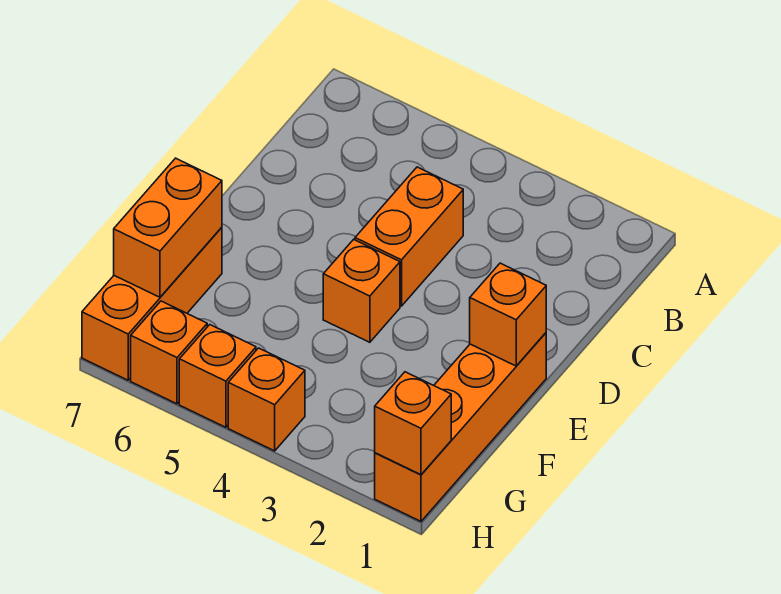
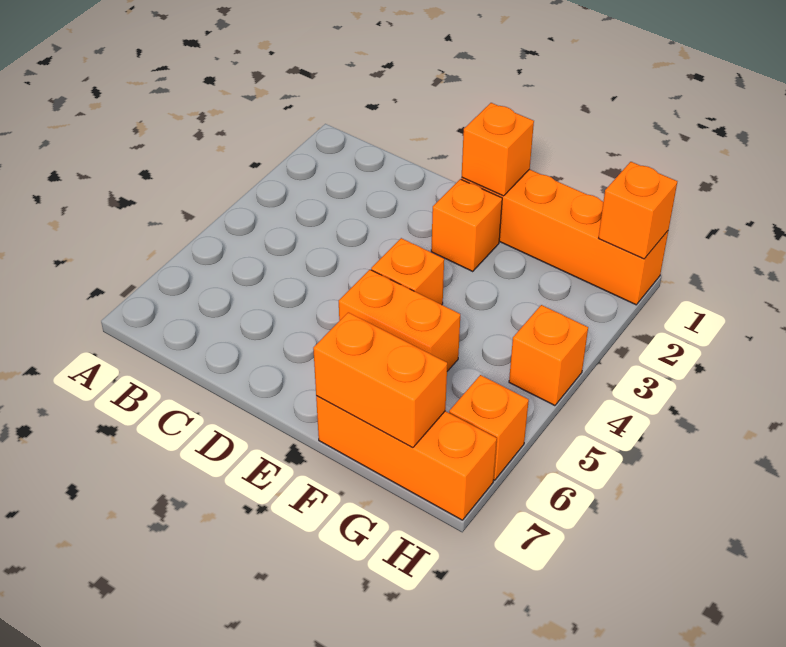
orange brick C4:D4 level 1 -> orange brick E5:F5 level 1
orange brick H5 level 1 -> orange brick E2 level 1

